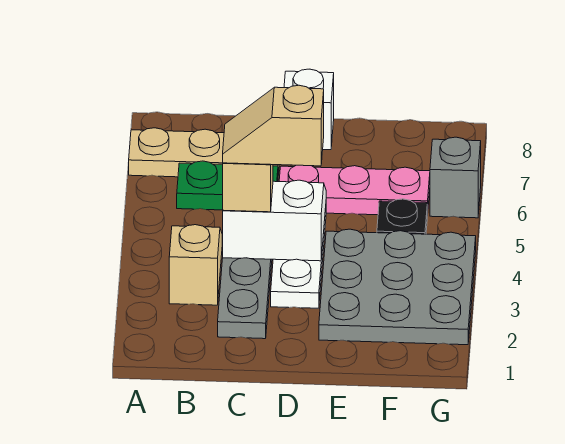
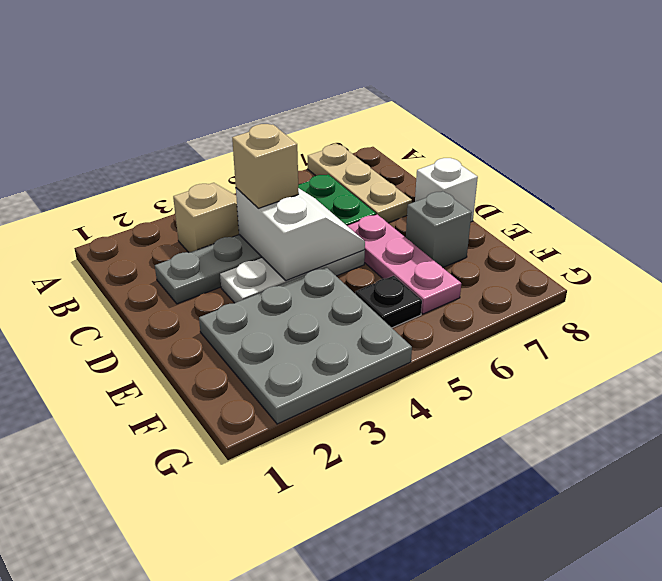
tan slope C4:D4 level 4 top D -> none
grey brick G6 level 1 -> grey brick E7 level 1

